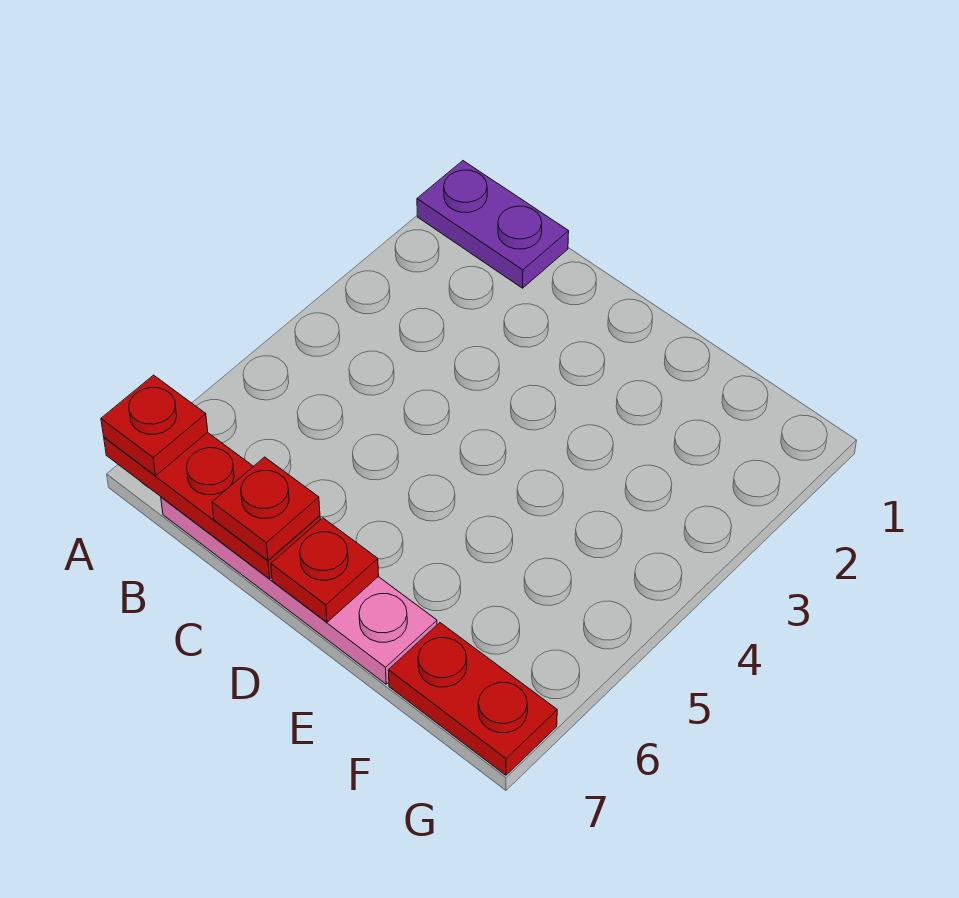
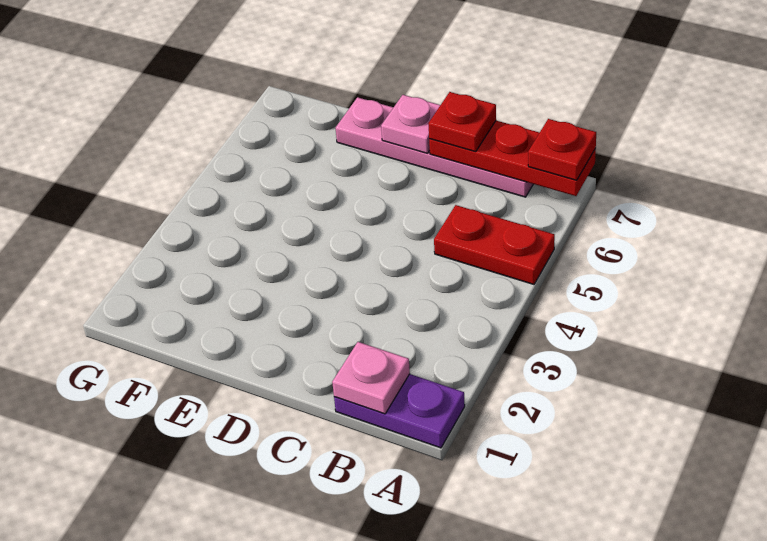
none -> pink plate B1 level 2
red plate D7 level 2 -> pink plate D7 level 2
red plate F7:G7 level 1 -> red plate A5:B5 level 1

